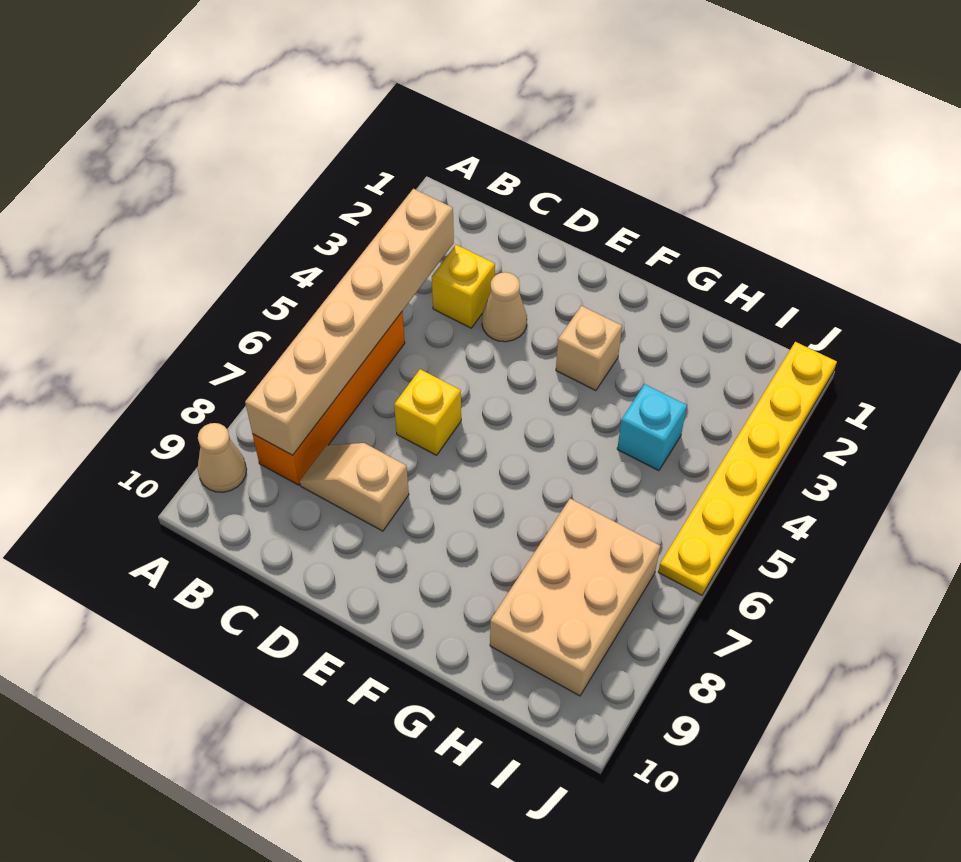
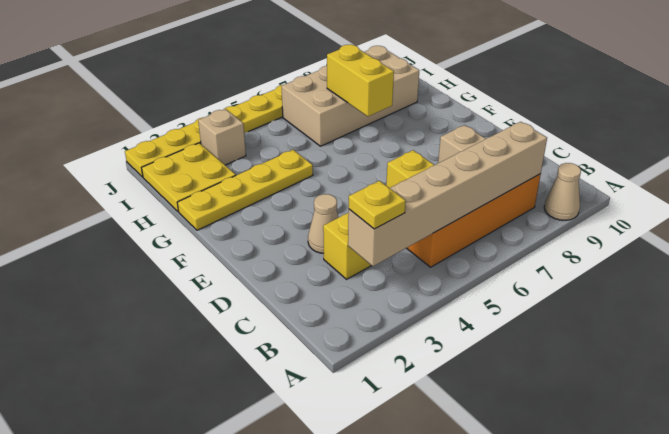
none -> yellow plate B3 level 3
tan brick F3 level 1 -> tan brick I3 level 1
none -> yellow plate G1:G4 level 1
none -> yellow brick G7:H7 level 2
none -> yellow plate H1:I2 level 1
cyan brick H4 level 1 -> none
tan brick H7:I9 level 1 -> tan brick H6:I9 level 1

